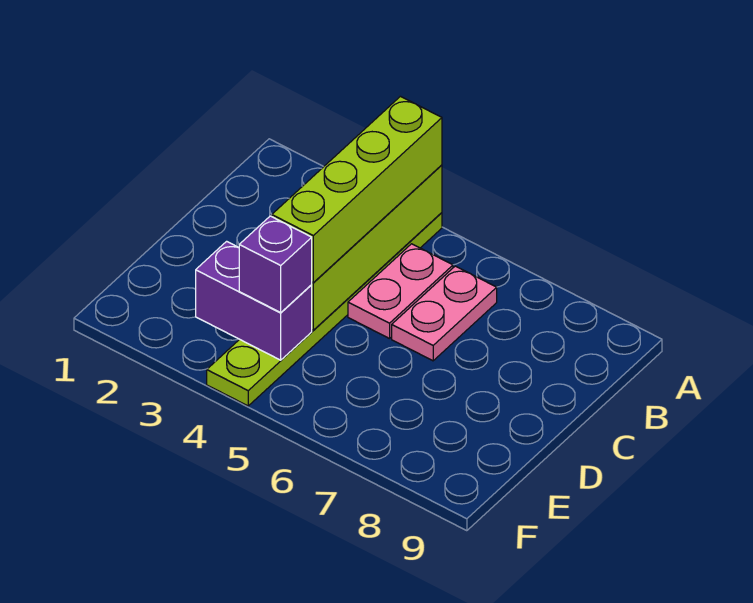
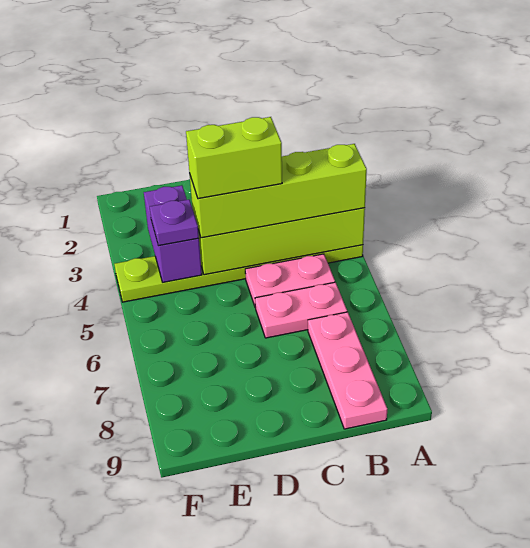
none -> pink plate B7:B9 level 1
none -> lime brick C4:D4 level 4
purple brick E4 level 3 -> purple plate E4 level 3

